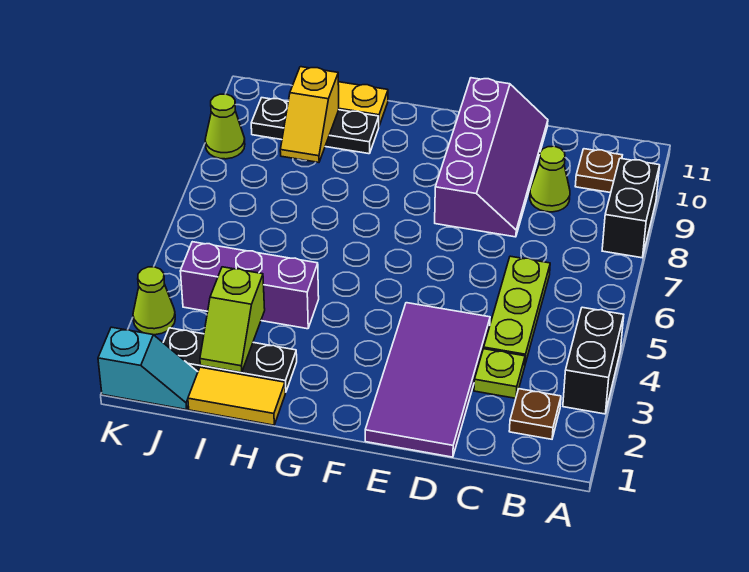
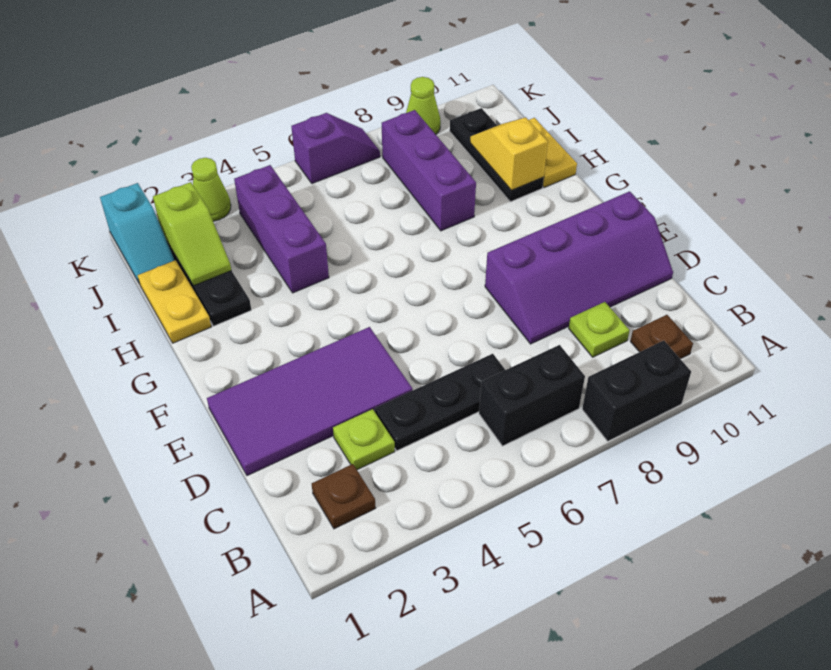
black brick A3:A4 level 1 -> black brick B6:B7 level 1
lime plate C4:C6 level 1 -> black plate C4:C6 level 1
lime cone C9 level 1 -> lime plate C9 level 1
yellow tile H1:I1 level 1 -> yellow plate H1:I1 level 1
none -> purple brick H8:J8 level 1
lime slope I2:I3 level 2 top 3 -> lime slope I2:J2 level 2 top J
yellow slope I9:I10 level 2 top 10 -> yellow slope H10:I10 level 2 top H
none -> purple slope K6:K7 level 1 top 6

